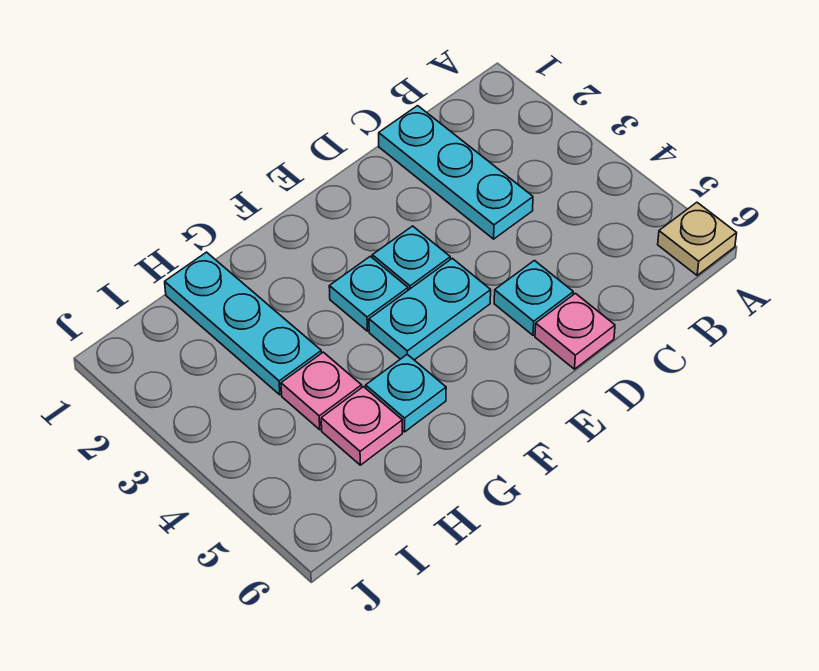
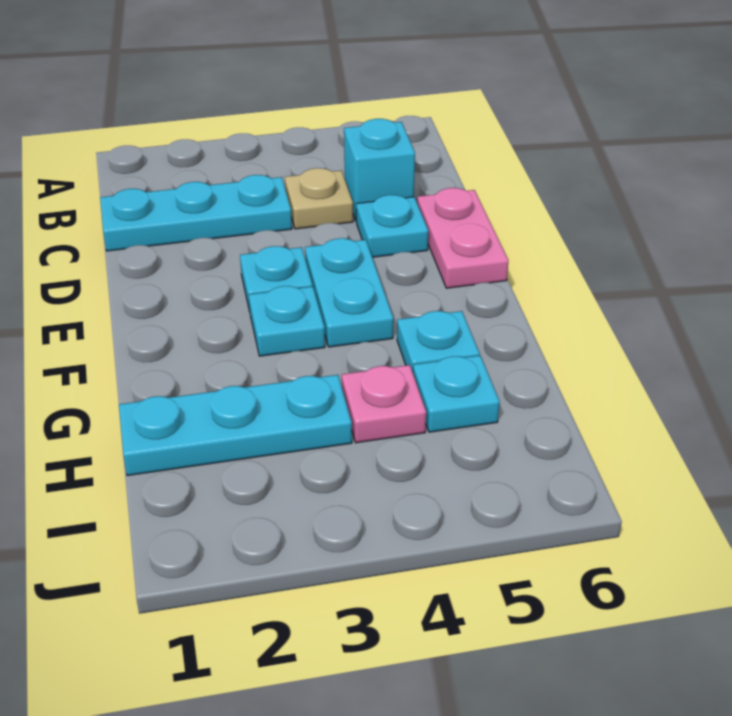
tan plate A6 level 1 -> tan plate C4 level 1
none -> cyan brick C5 level 1
pink plate D6 level 1 -> pink plate D6:E6 level 1
pink plate H5 level 1 -> cyan plate H5 level 1

